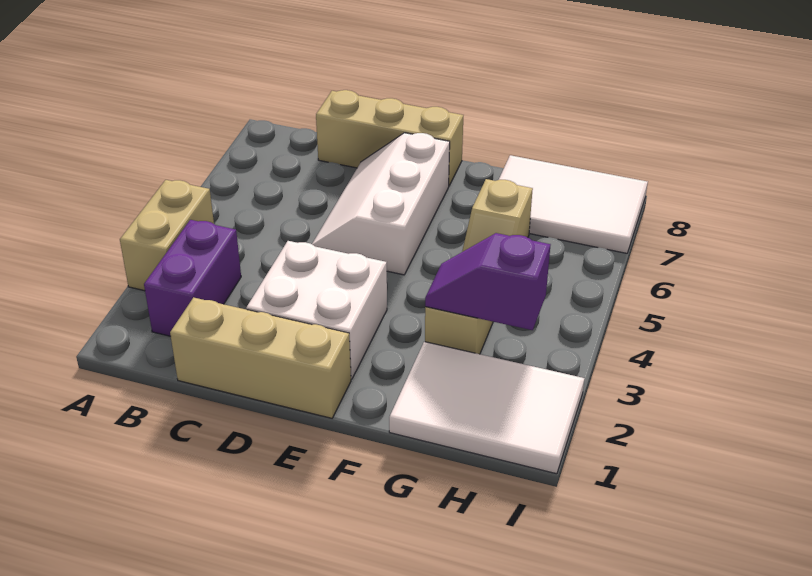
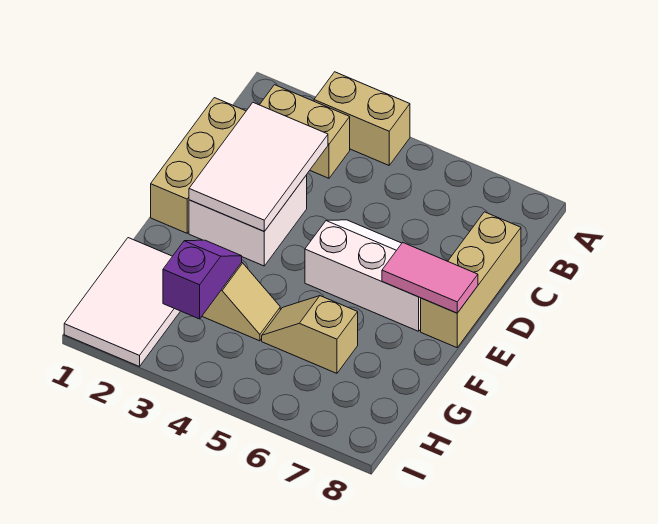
purple brick B2:B3 level 1 -> tan brick B2:B3 level 1
none -> pink tile E7:E8 level 2
white tile G7:I8 level 1 -> white tile C2:E3 level 2

